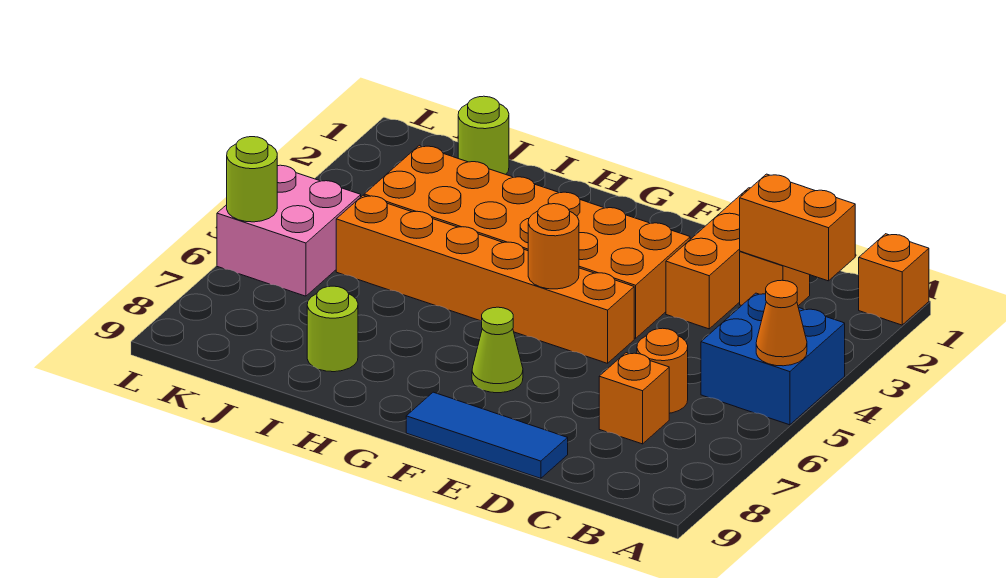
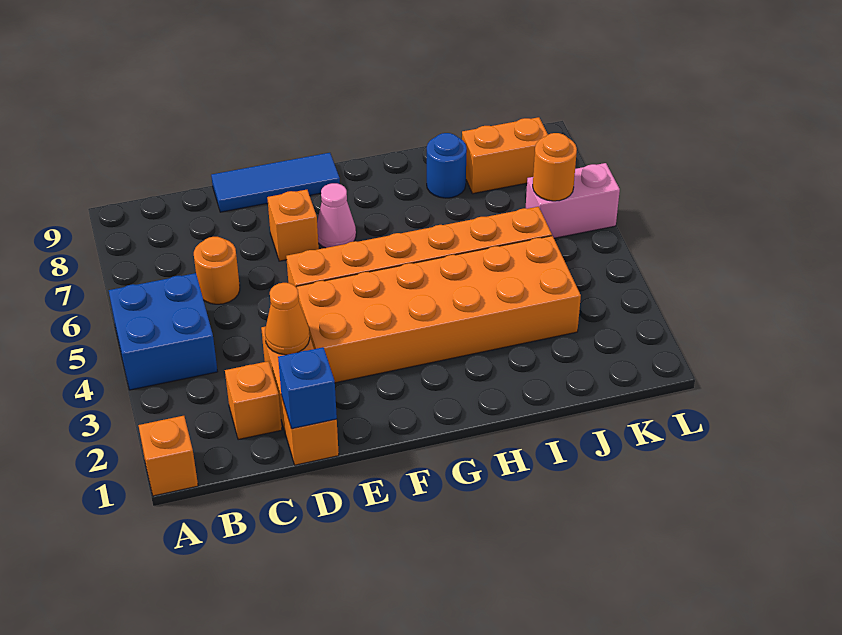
orange cone A5 level 2 -> orange cone D3 level 2
orange brick B2:C2 level 2 -> orange brick J8:K8 level 1
orange brick C7 level 1 -> orange brick E7 level 1
none -> blue brick D1 level 2
orange round brick F5 level 2 -> orange round brick K6 level 2
lime cone F7 level 1 -> pink cone F7 level 1
lime round brick I8 level 1 -> blue round brick I8 level 1
lime round brick J1 level 1 -> none
pink brick K5:L6 level 1 -> pink brick K6:L6 level 1
lime round brick L6 level 2 -> none

